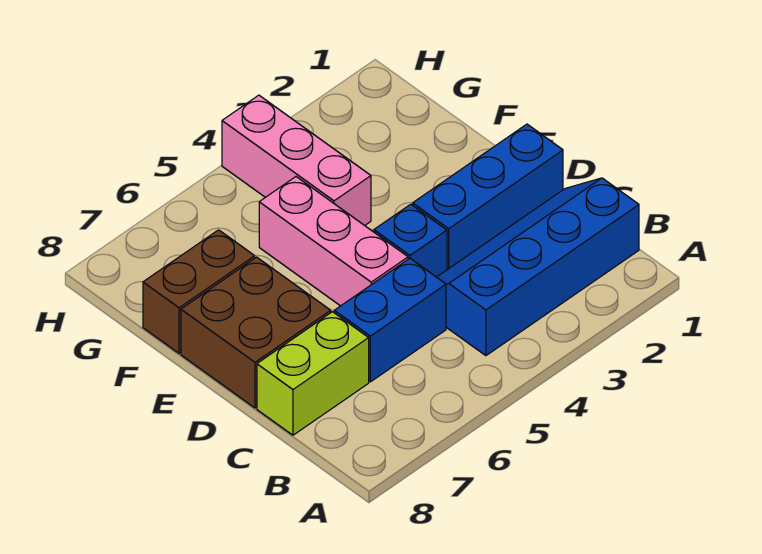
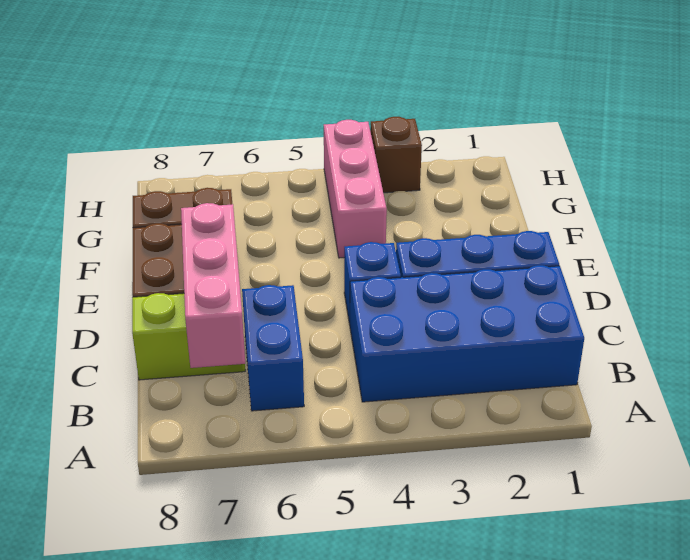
blue slope B1:C4 level 1 top B -> blue brick B1:C4 level 1
blue brick C5:C6 level 1 -> blue brick B6:C6 level 1
pink brick D5:F5 level 1 -> pink brick B7:D7 level 2
none -> brown brick H3 level 1

